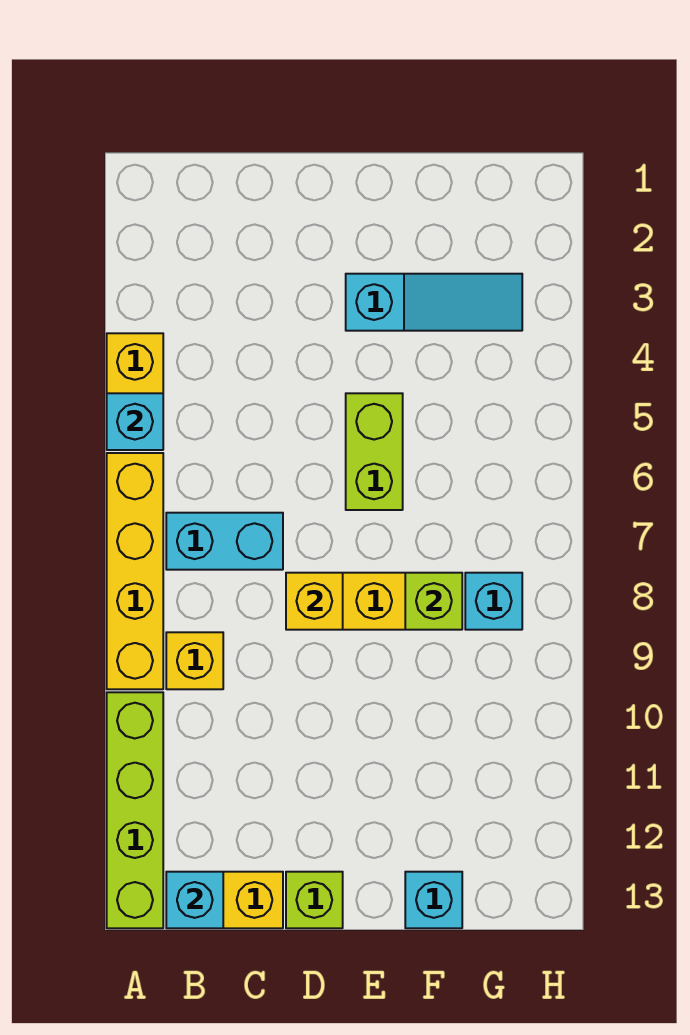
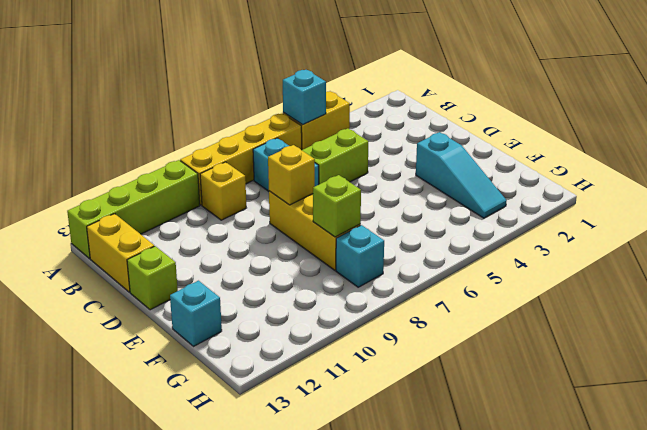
cyan brick B13 level 2 -> none
lime brick E5:E6 level 1 -> lime brick C5:C6 level 1

